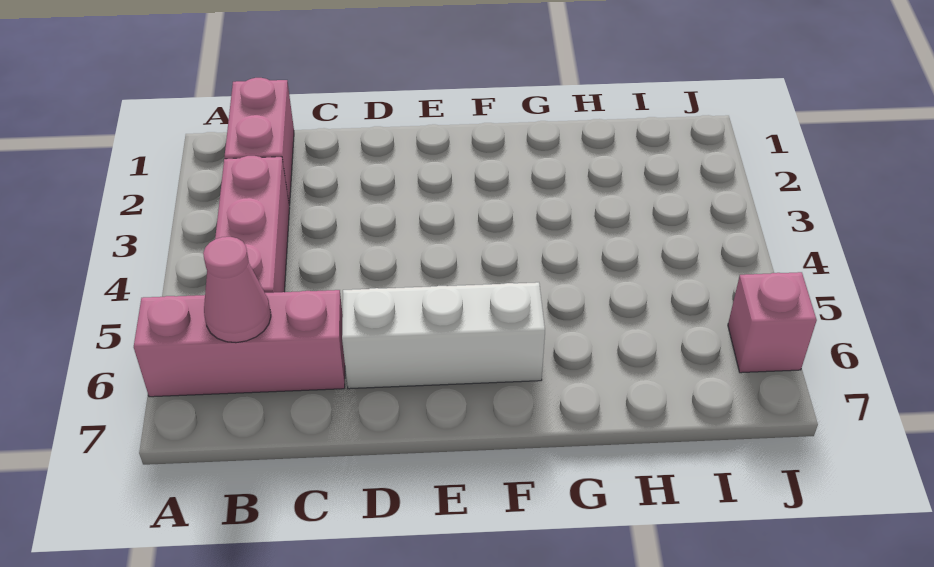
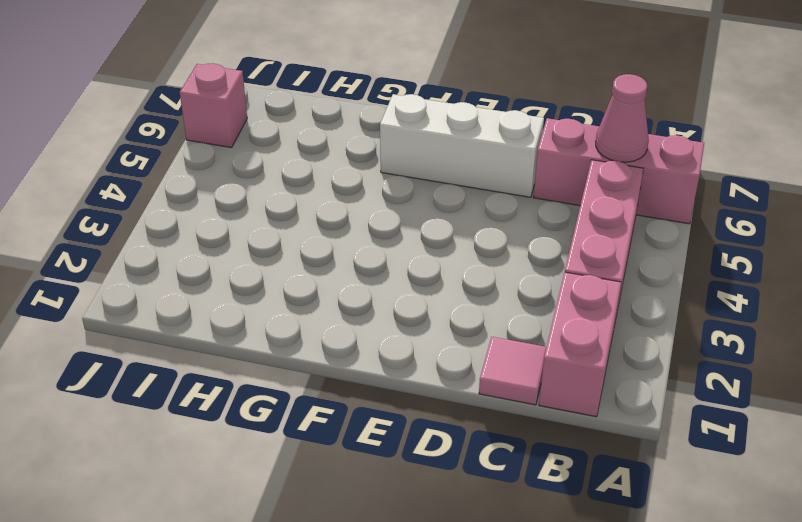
none -> pink tile C1 level 1

